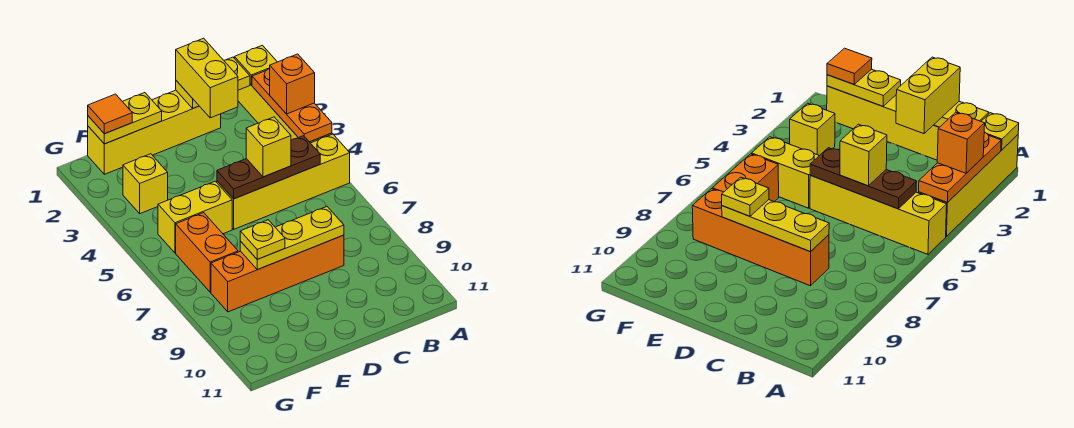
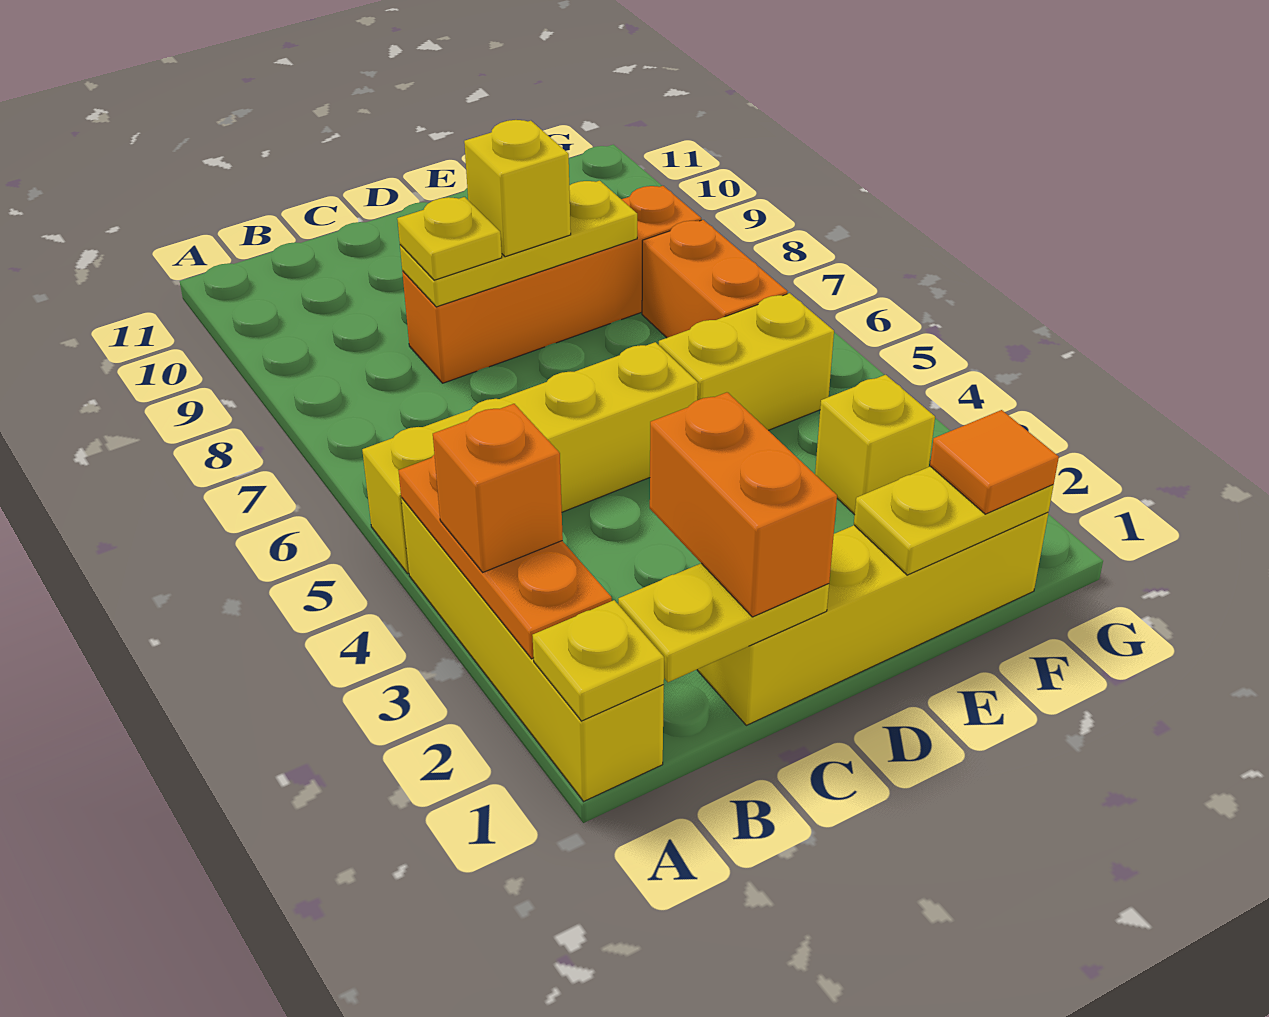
brown plate B5:D5 level 2 -> none
yellow brick C1:C2 level 3 -> orange brick C1:C2 level 3
yellow brick C5 level 3 -> yellow brick D8 level 3
yellow plate E8 level 3 -> yellow plate C8 level 3

